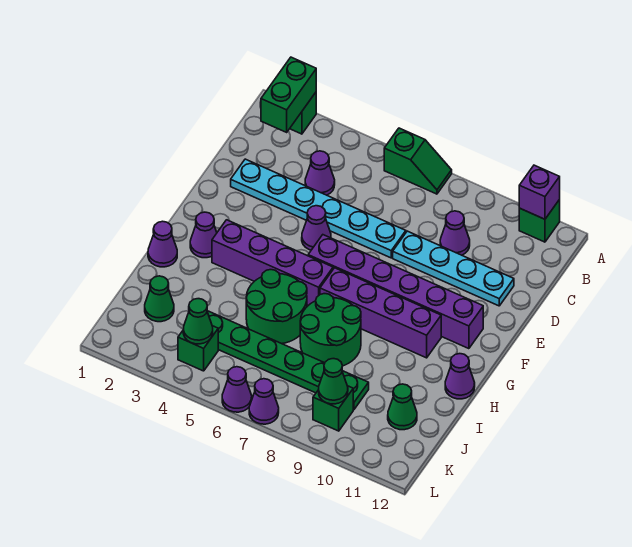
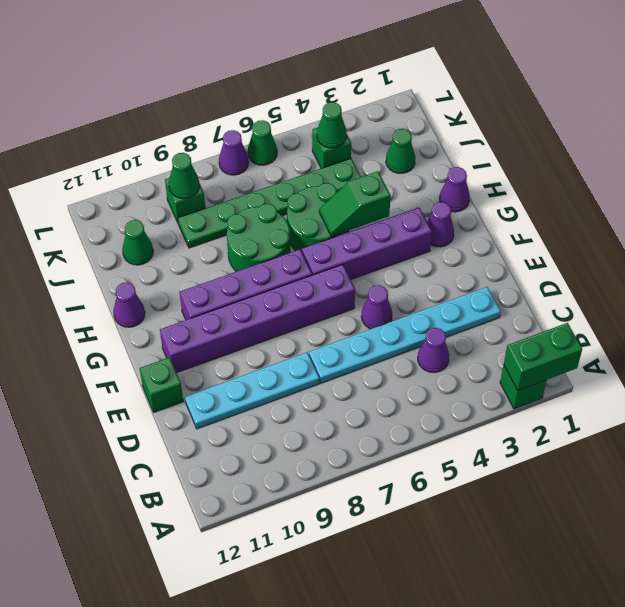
green brick A2:B2 level 2 -> green brick A1:A2 level 2
green slope A6:A7 level 1 top 6 -> green slope H4:H5 level 2 top 4
green brick A11 level 1 -> green brick E12 level 1
purple brick A11 level 2 -> none
purple cone C9 level 1 -> none
purple cone L6 level 1 -> green cone L6 level 1

